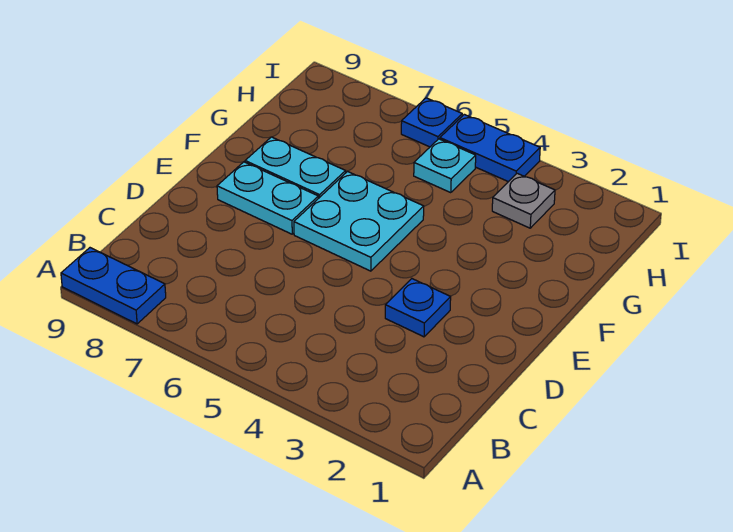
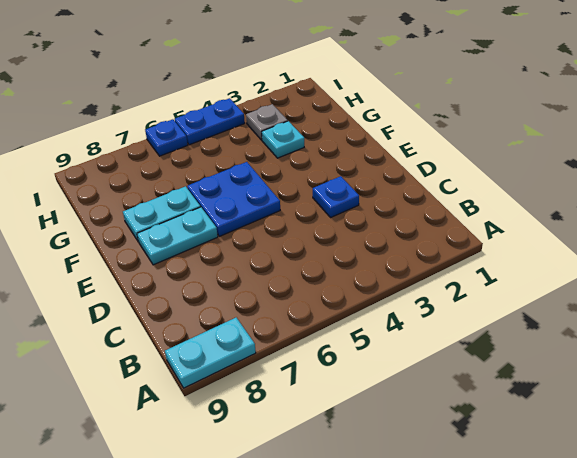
blue plate A8:A9 level 1 -> cyan plate A8:A9 level 1
cyan plate E5:F6 level 1 -> blue plate E5:F6 level 1
cyan plate H5 level 1 -> cyan plate G3 level 1

